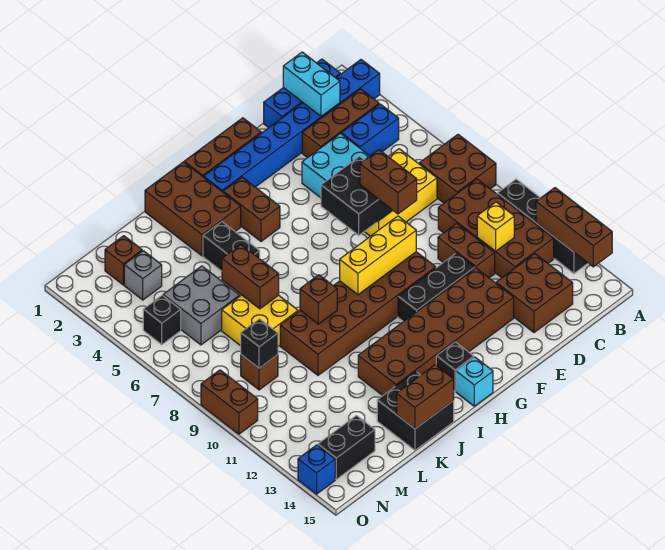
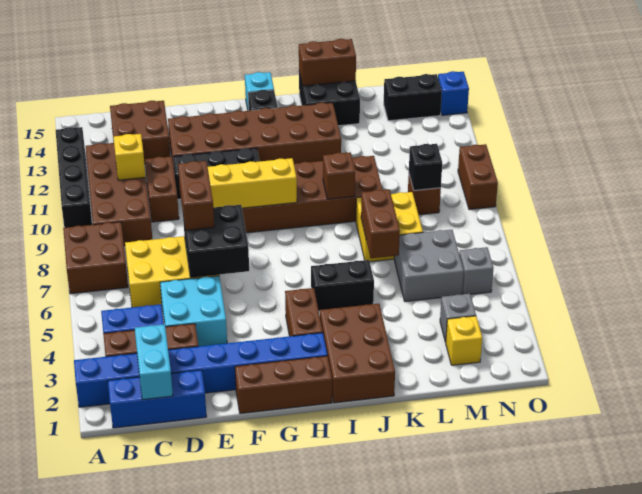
brown brick A12:A14 level 2 -> none
black brick J4:J5 level 1 -> black brick I5:J5 level 1
brown brick M2 level 1 -> yellow brick M2 level 1
black brick N5 level 1 -> grey brick N5 level 1

